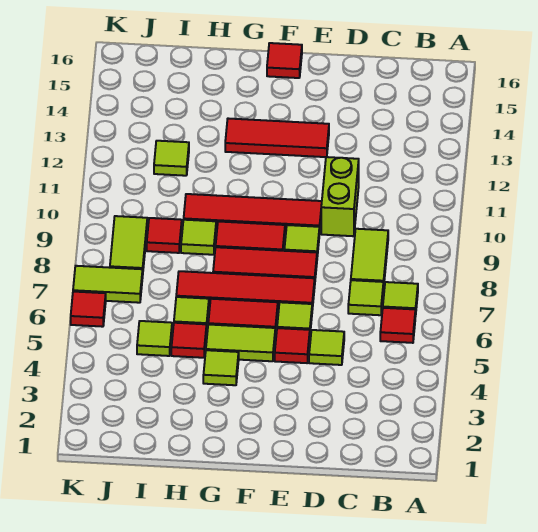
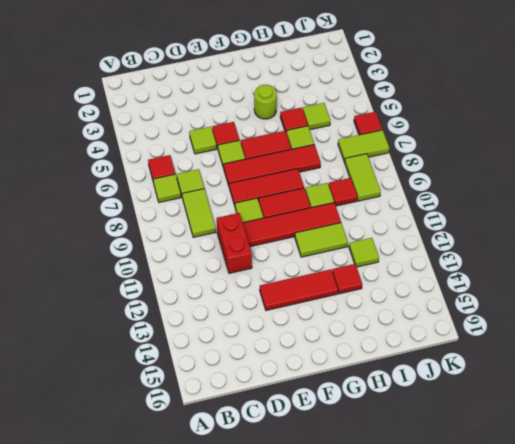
lime brick D10:D11 level 1 -> red brick D10:D11 level 1
lime tile F5:G5 level 1 -> lime tile G11:H11 level 1
red tile F16 level 1 -> red tile H13 level 1
lime tile G4 level 1 -> lime round brick G4 level 1

